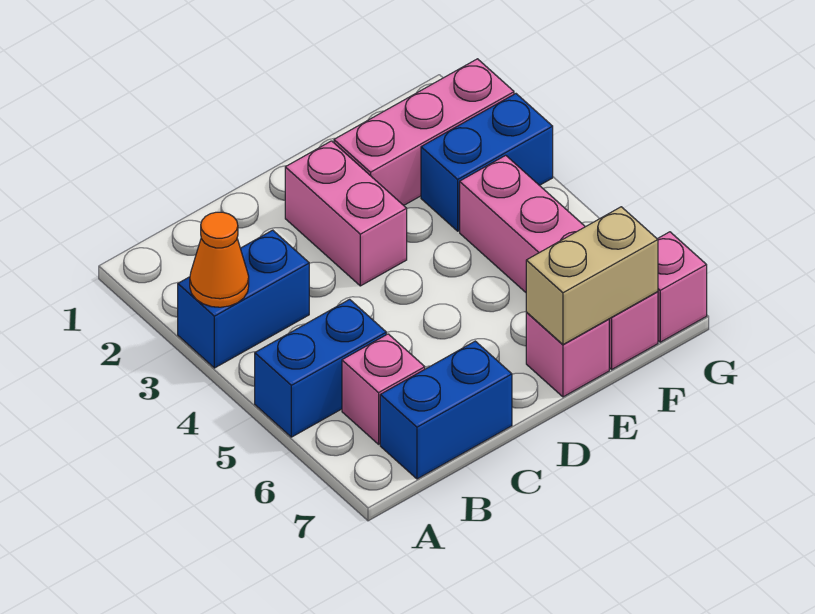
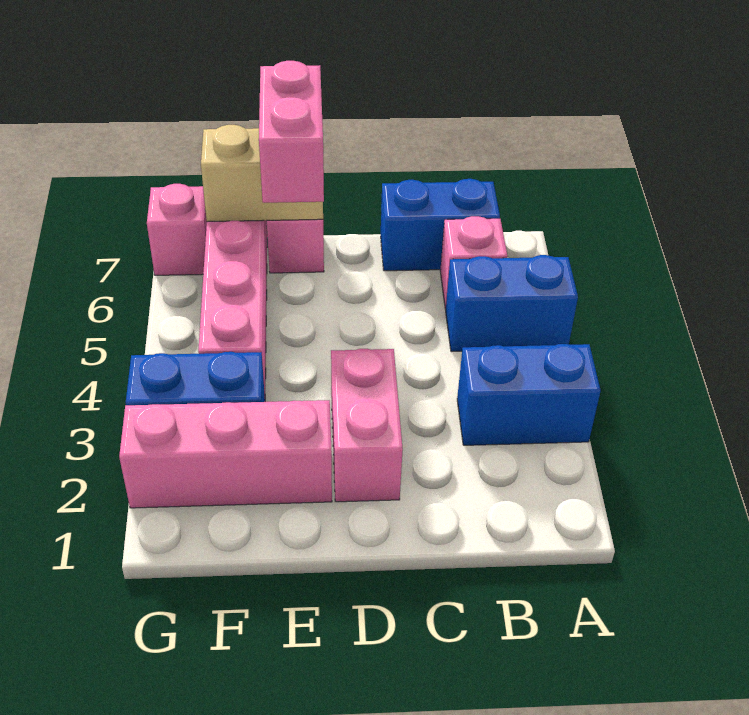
orange cone A3 level 2 -> none
none -> pink brick E6:E7 level 3

